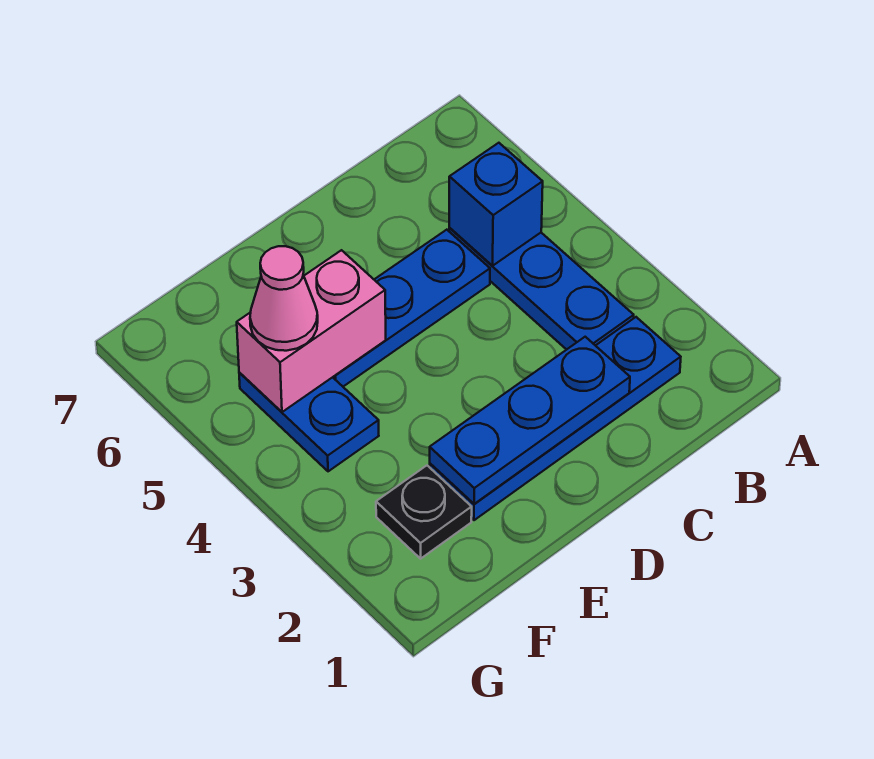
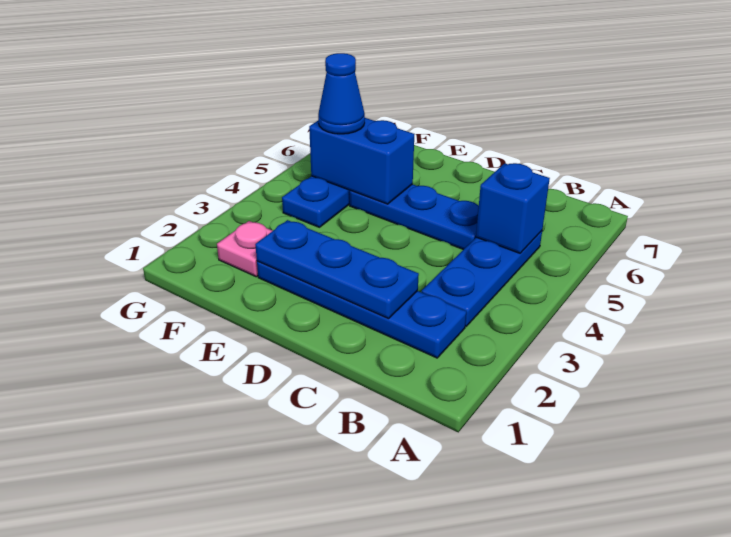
pink brick E5:F5 level 2 -> blue brick E5:F5 level 2
black plate F2 level 1 -> pink plate F2 level 1
pink cone F5 level 3 -> blue cone F5 level 3

